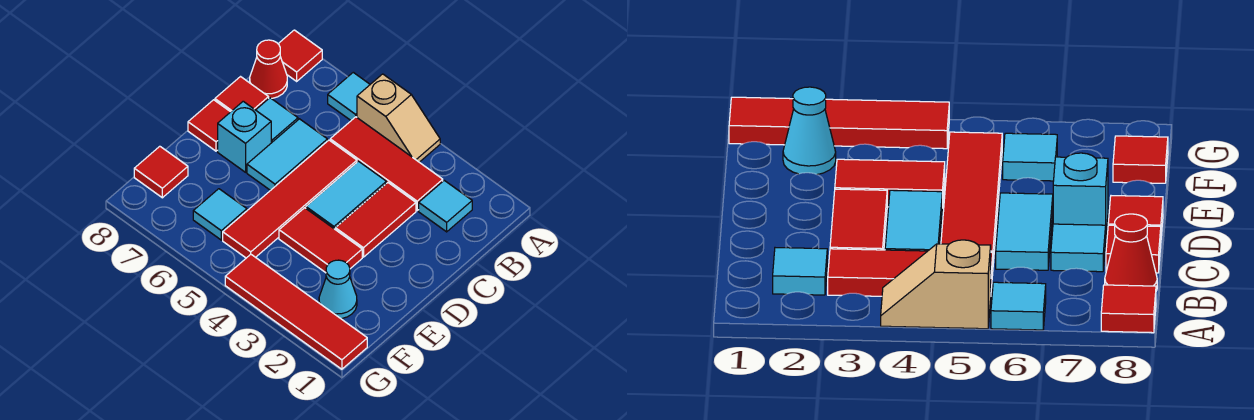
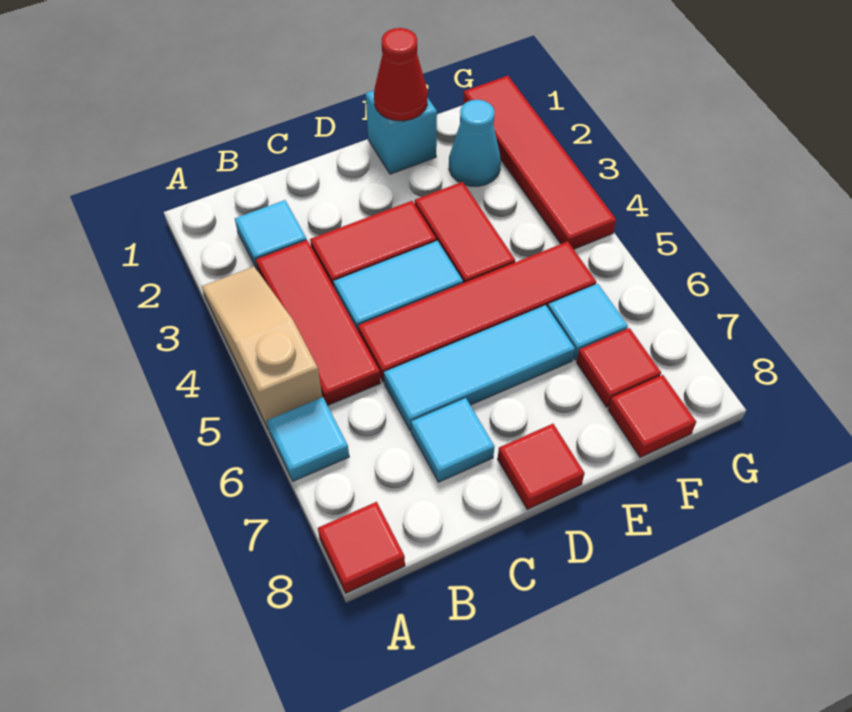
tan slope A4:A5 level 1 top 5 -> tan slope A3:A5 level 1 top 5
red cone B8 level 1 -> red cone E1 level 2
cyan tile C6:D6 level 1 -> cyan tile C6:E6 level 1
red tile C8 level 1 -> red tile F7 level 1
cyan brick D7 level 1 -> cyan brick E1 level 1

